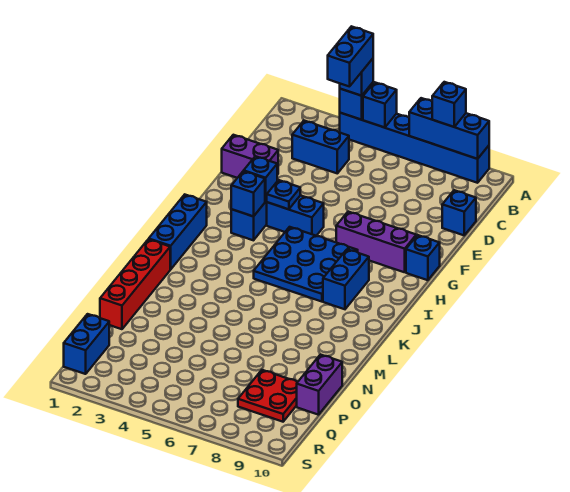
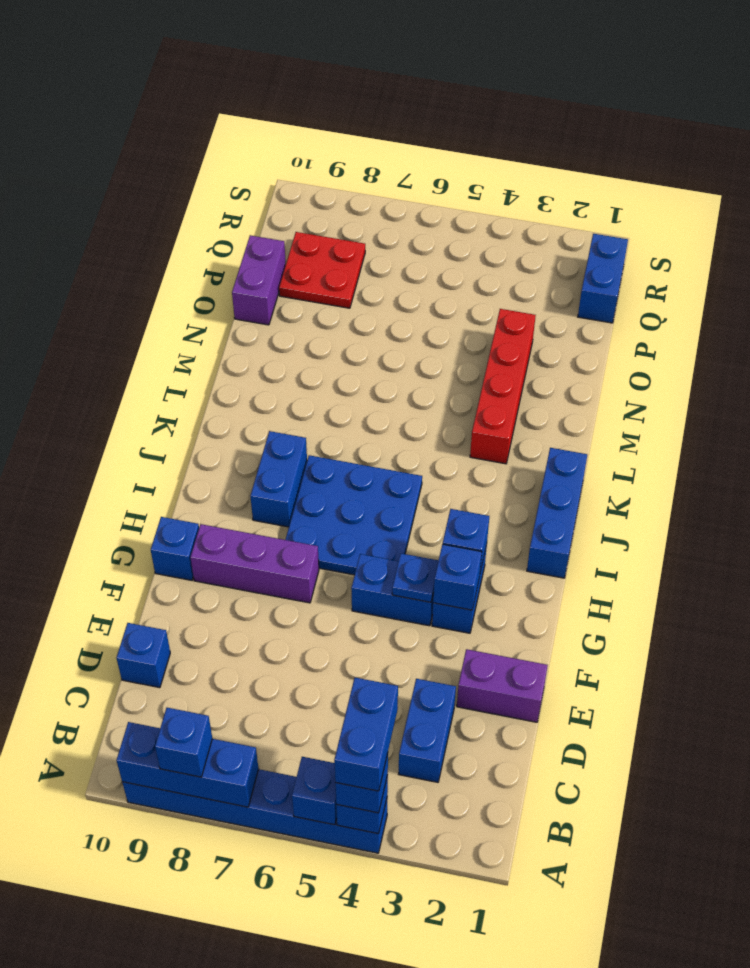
blue brick C3:C4 level 1 -> blue brick C3:D3 level 1
red brick L1:O1 level 1 -> red brick L3:O3 level 1

